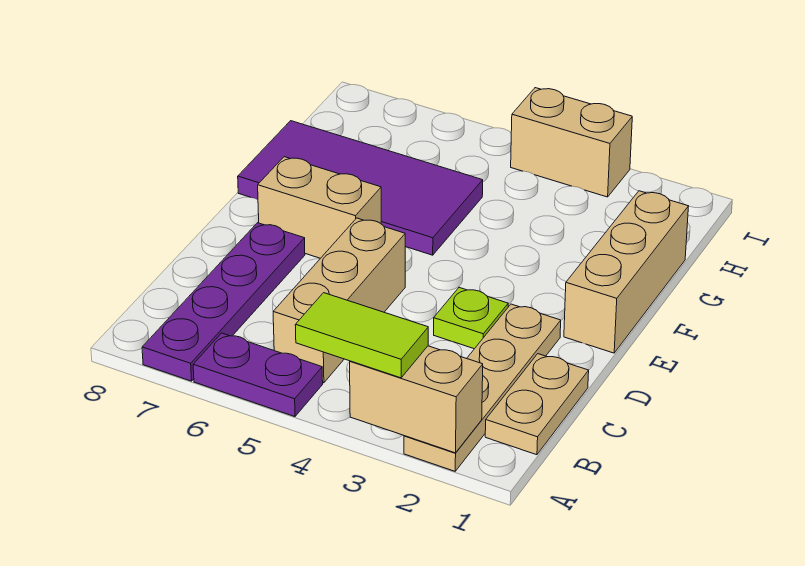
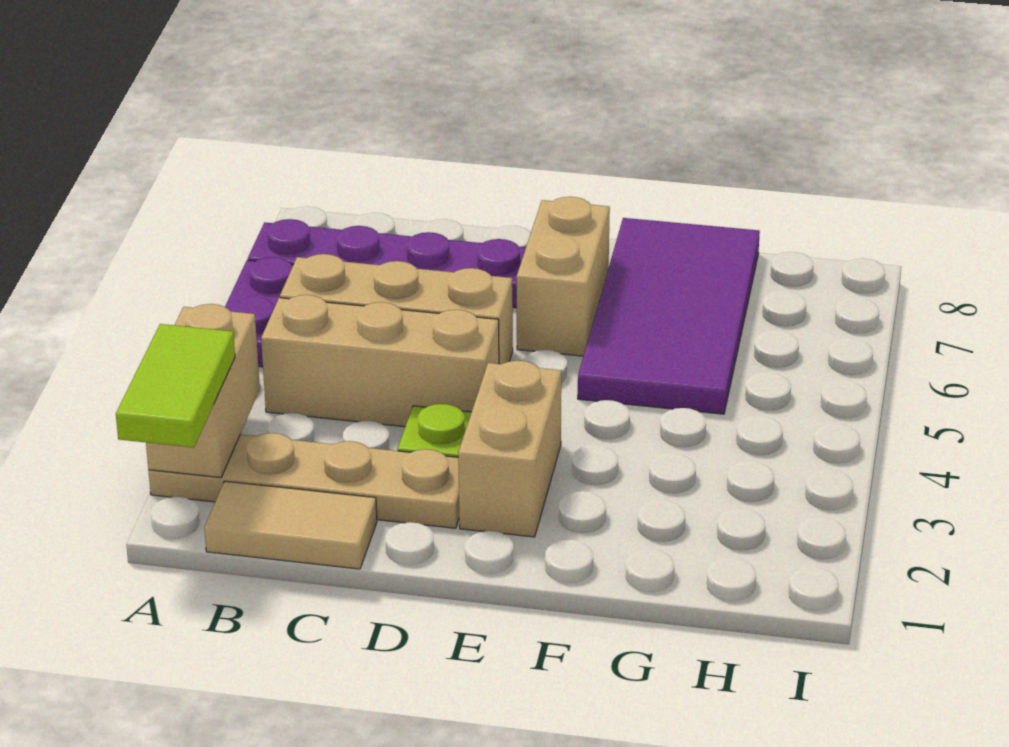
lime tile A3:A4 level 3 -> lime tile A1:A2 level 3
tan plate B1:C1 level 1 -> tan tile B1:C1 level 1
tan brick E1:G1 level 1 -> tan brick B4:D4 level 1
tan brick I3:I4 level 1 -> tan brick E2:E3 level 1

